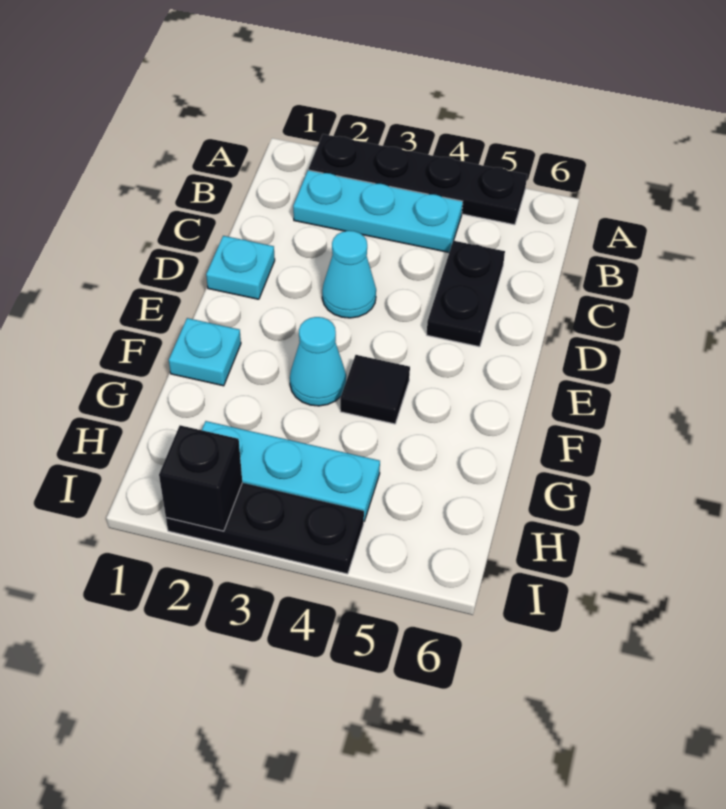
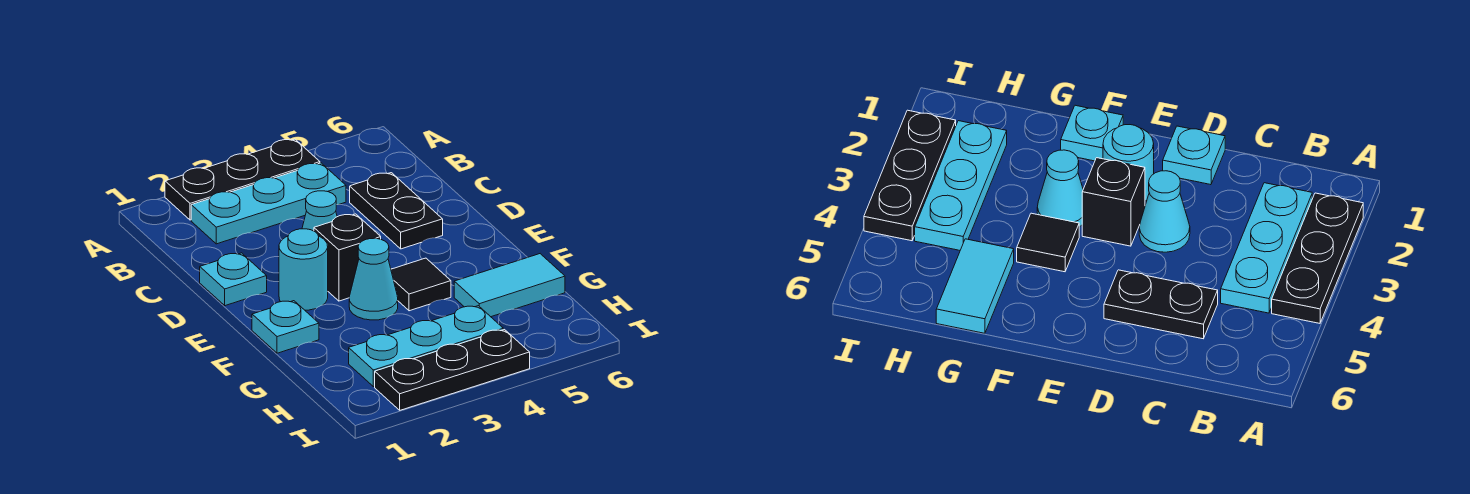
black plate A2:A5 level 1 -> black plate A2:A4 level 1
none -> cyan round brick E2 level 1
none -> cyan tile G5:G6 level 1
black brick I2 level 2 -> black brick E3 level 1

